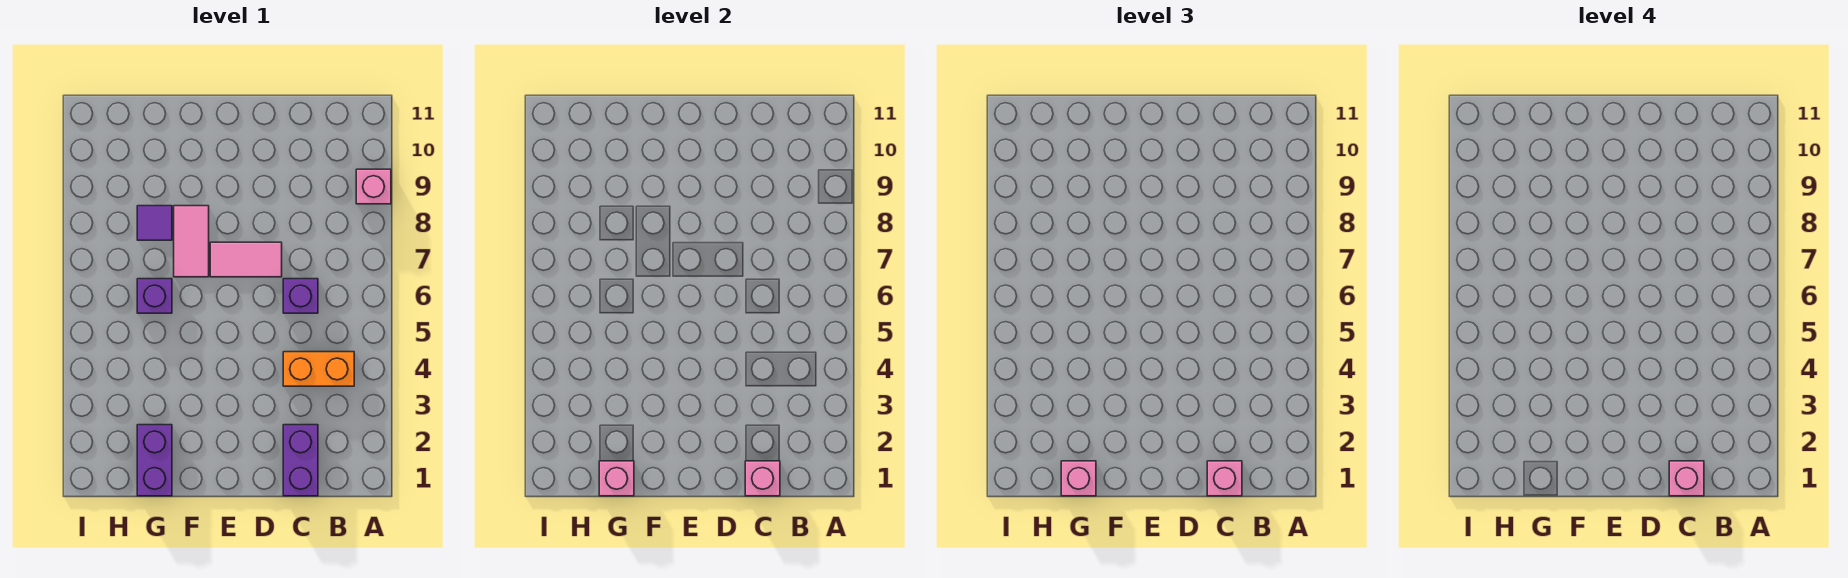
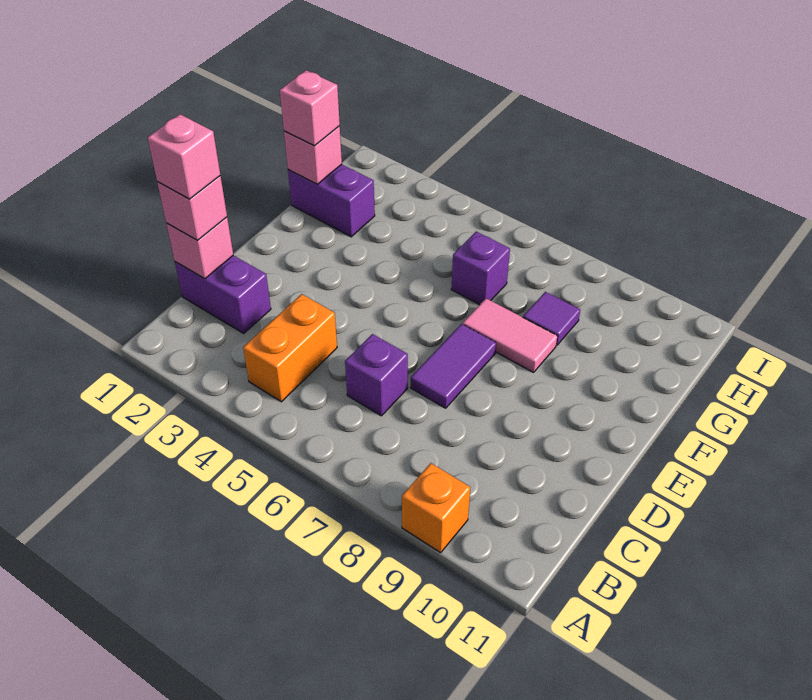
pink brick A9 level 1 -> orange brick A9 level 1
pink tile D7:E7 level 1 -> purple tile D7:E7 level 1

